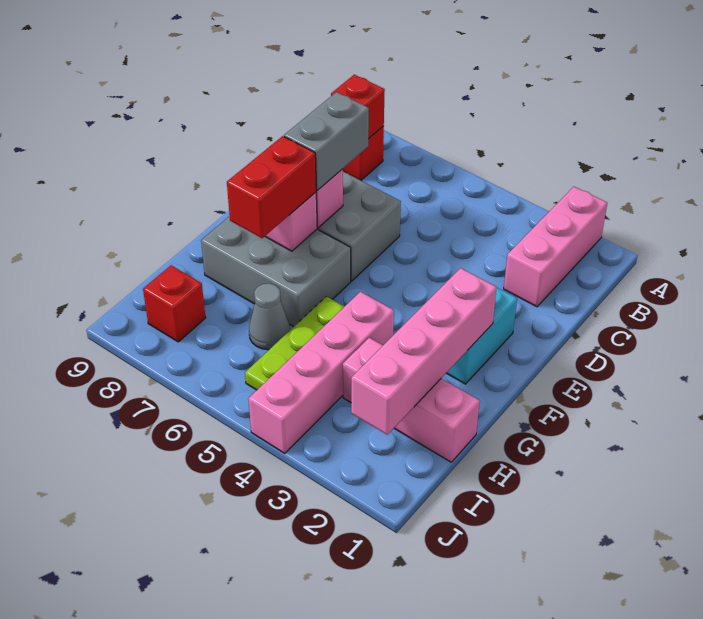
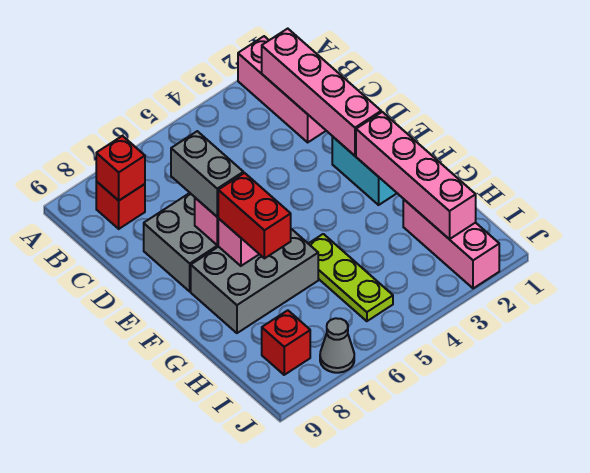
pink brick G4:J4 level 1 -> pink brick B2:E2 level 2
pink brick H1:H3 level 1 -> pink brick H2:J2 level 1
grey cone H6 level 1 -> grey cone J7 level 1

